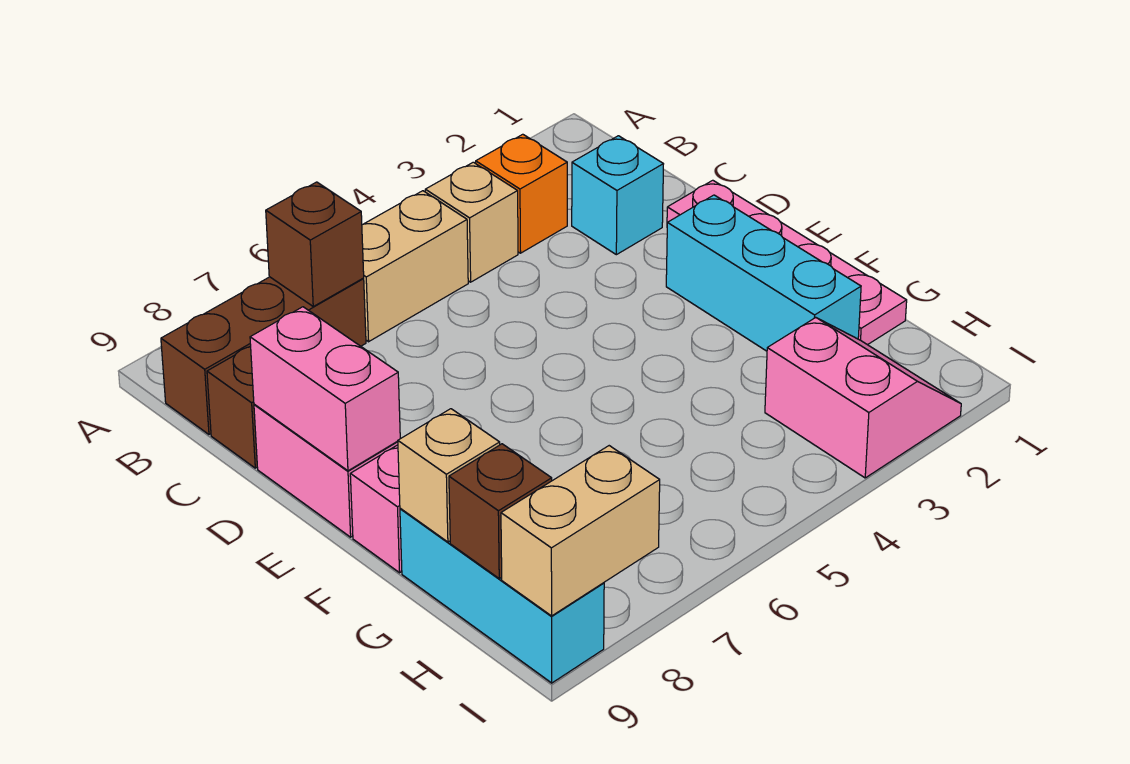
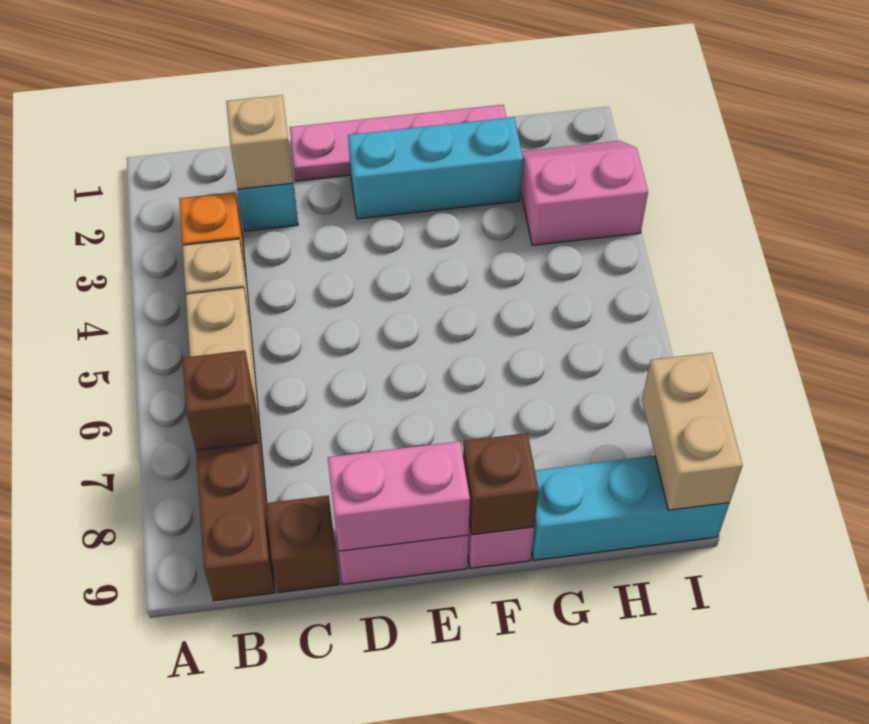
tan brick G9 level 2 -> tan brick C2 level 2
brown brick H9 level 2 -> brown brick F9 level 2

